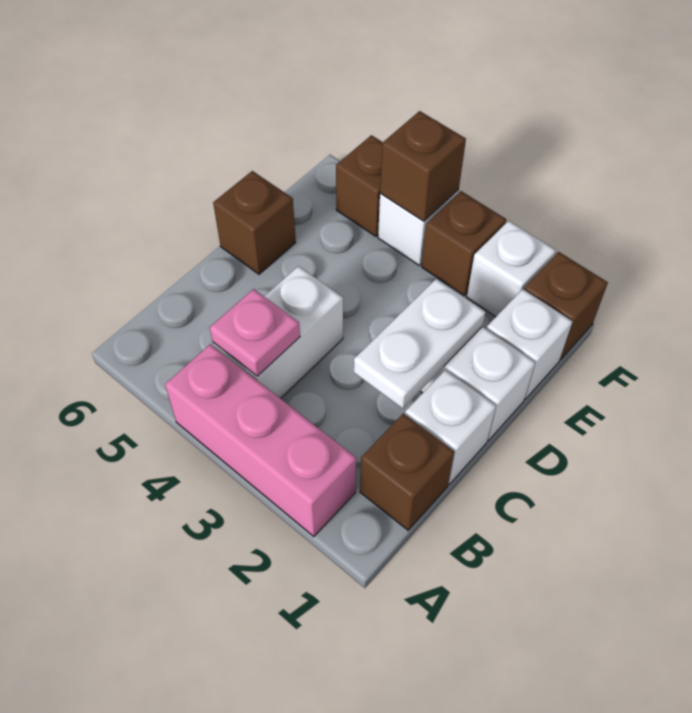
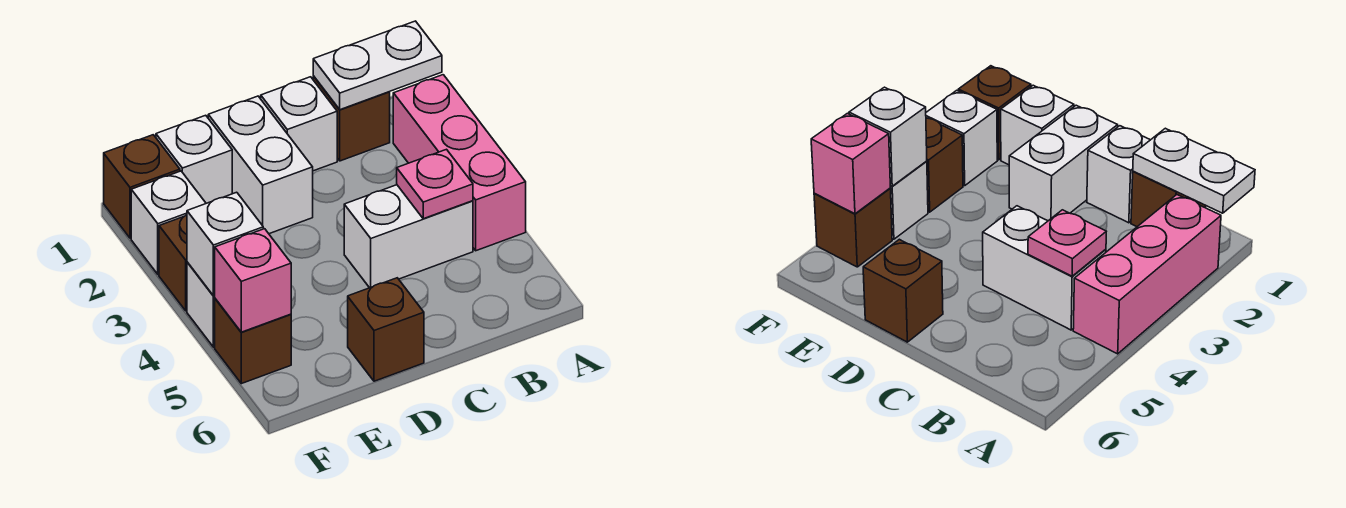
white plate C2:D2 level 2 -> white plate A1:B1 level 2
brown brick F4 level 2 -> white brick F4 level 2
none -> pink brick F5 level 2

